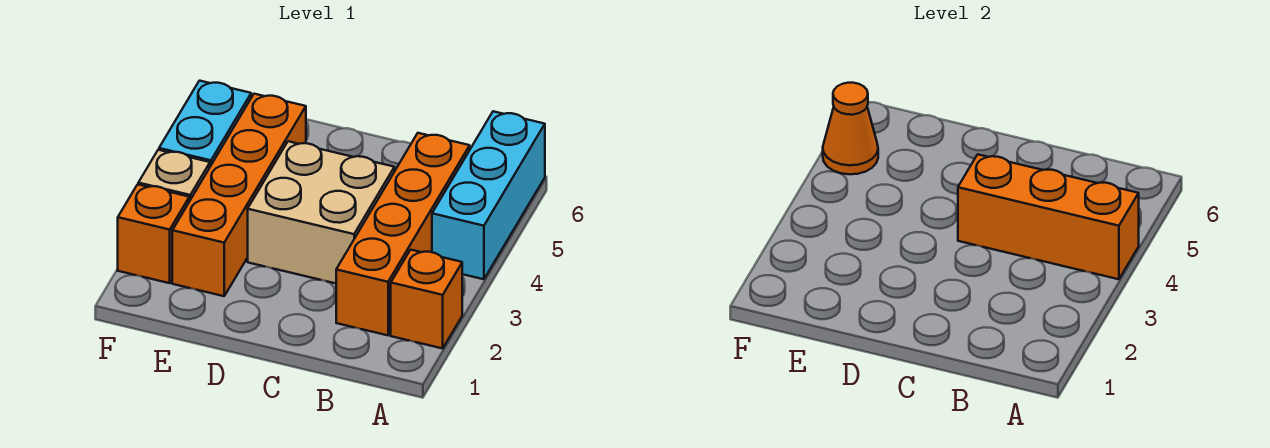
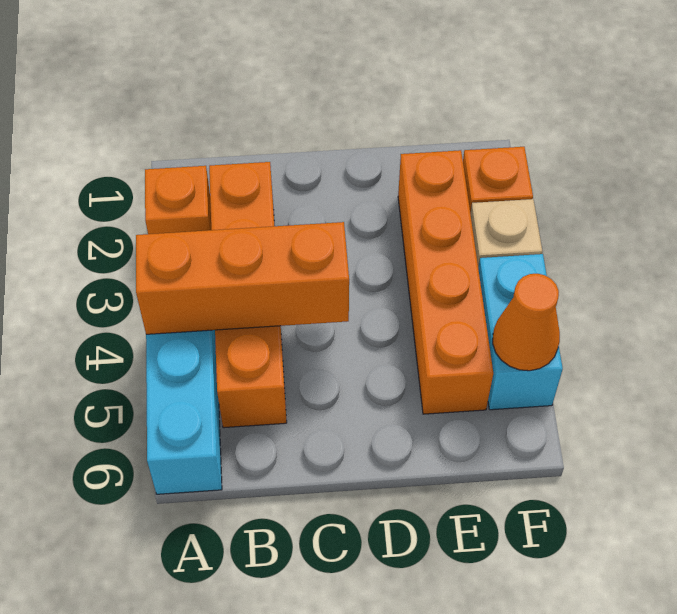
tan brick C3:D4 level 1 -> none

